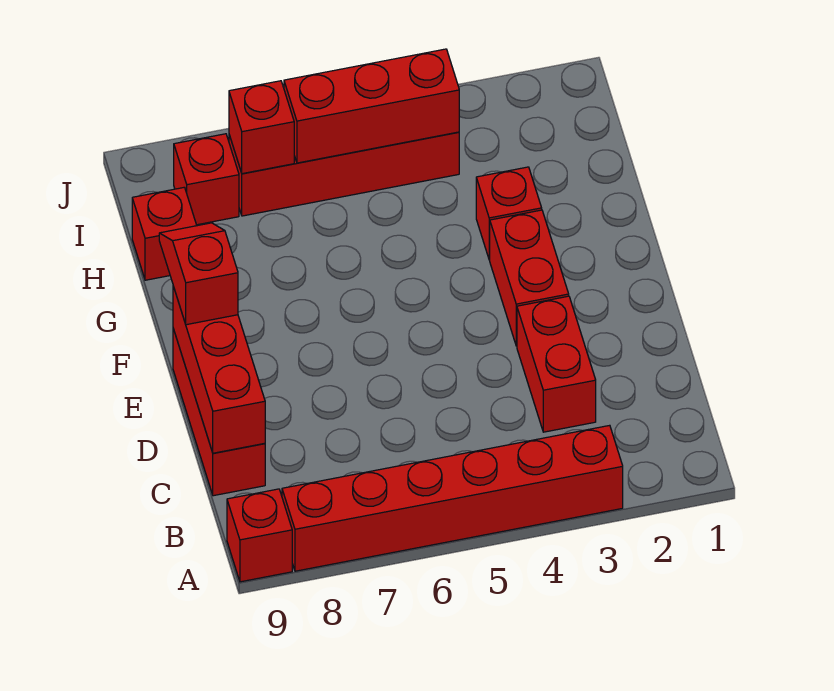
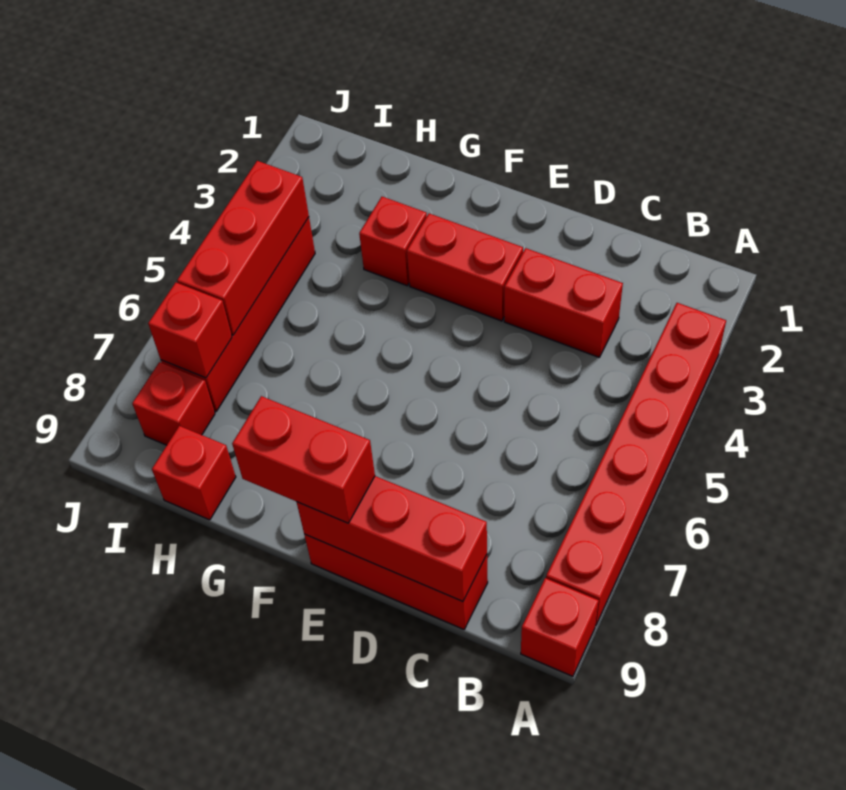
red slope E9:F9 level 3 top E -> red brick E9:F9 level 3

